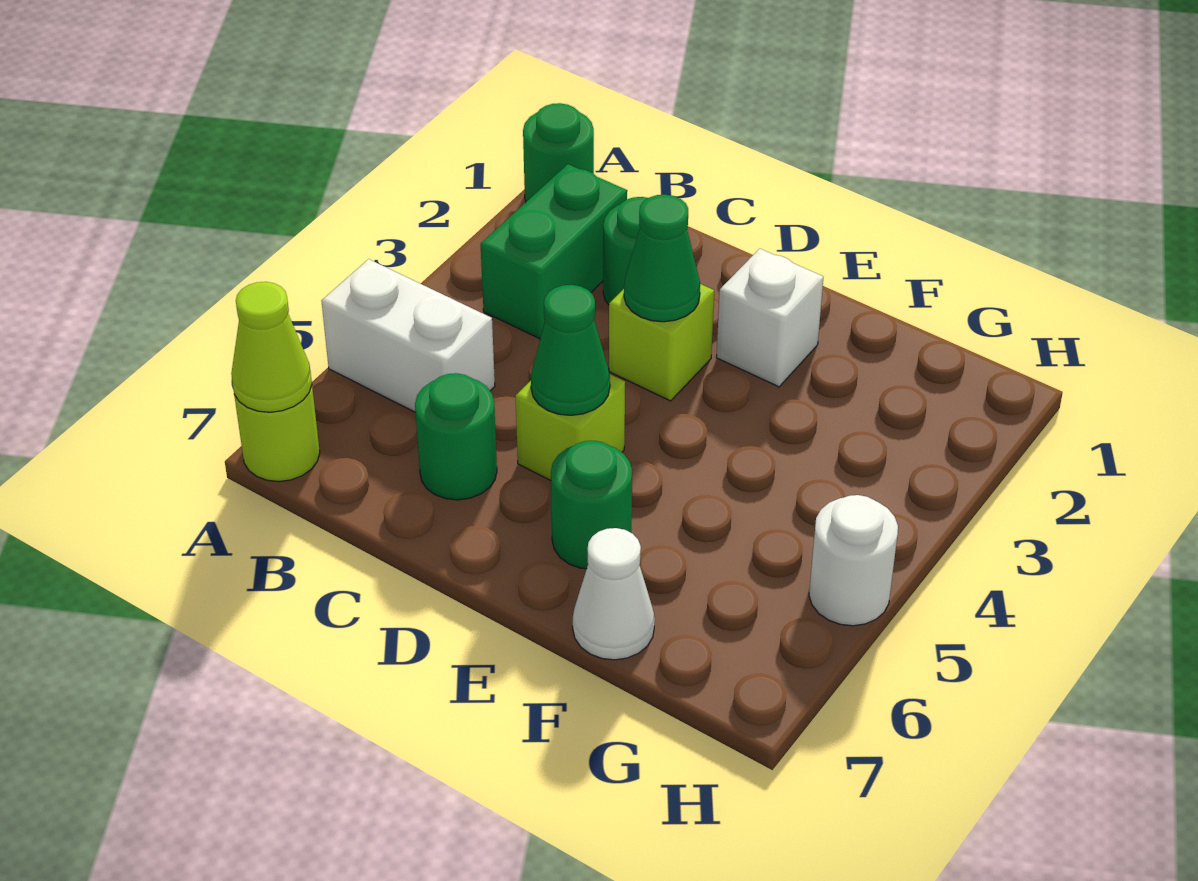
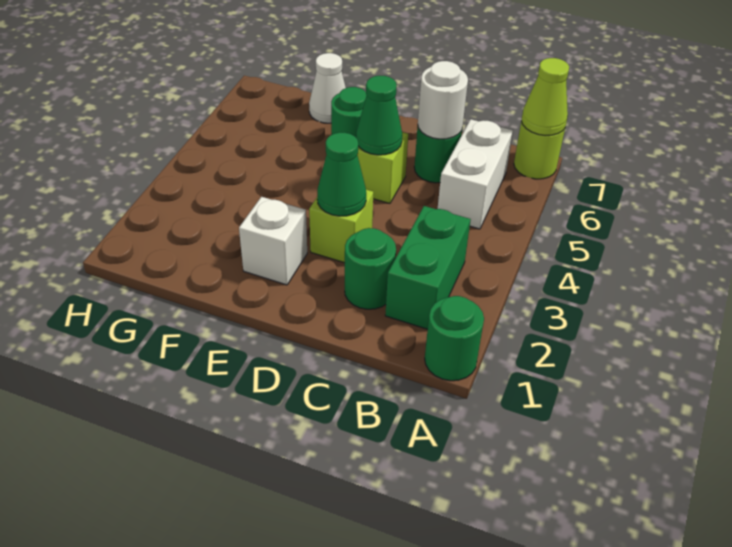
white brick A5:B5 level 1 -> white brick B5:B6 level 1
white round brick H5 level 1 -> white round brick C6 level 2

